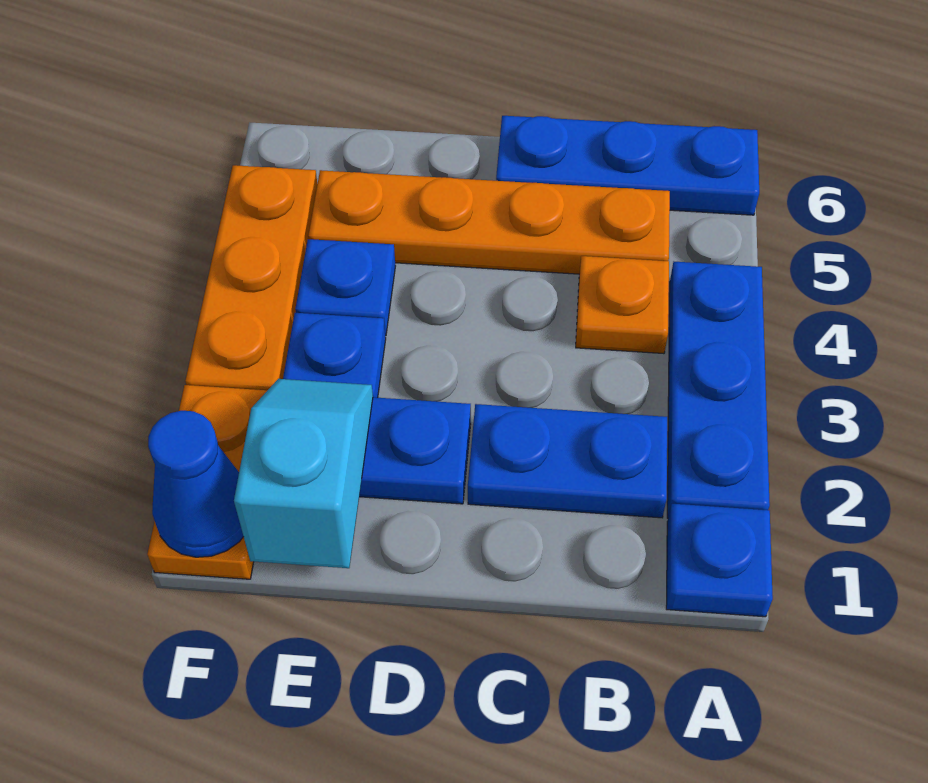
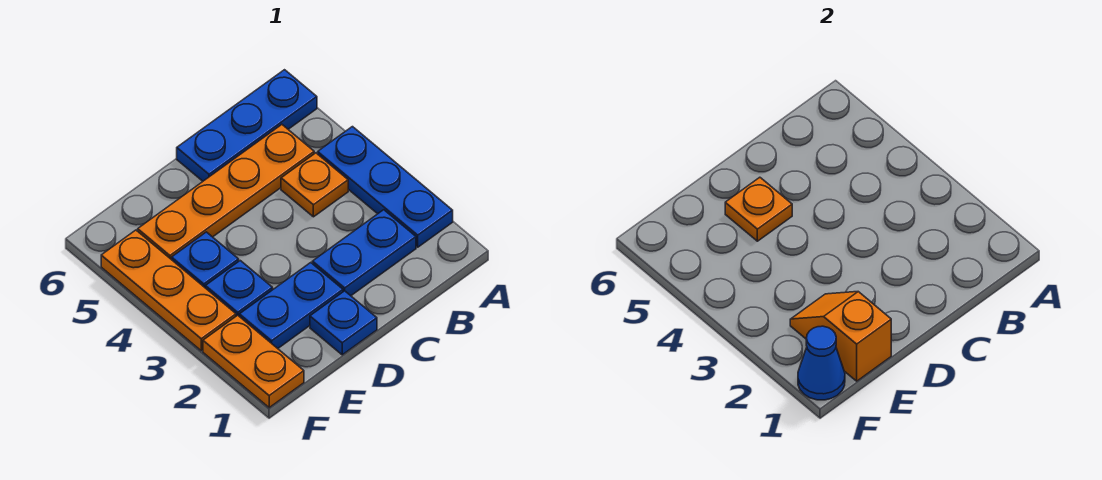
blue plate A1 level 1 -> blue plate D1 level 1
none -> orange plate D5 level 2
cyan slope E1:E2 level 2 top 1 -> orange slope E1:E2 level 2 top 1

